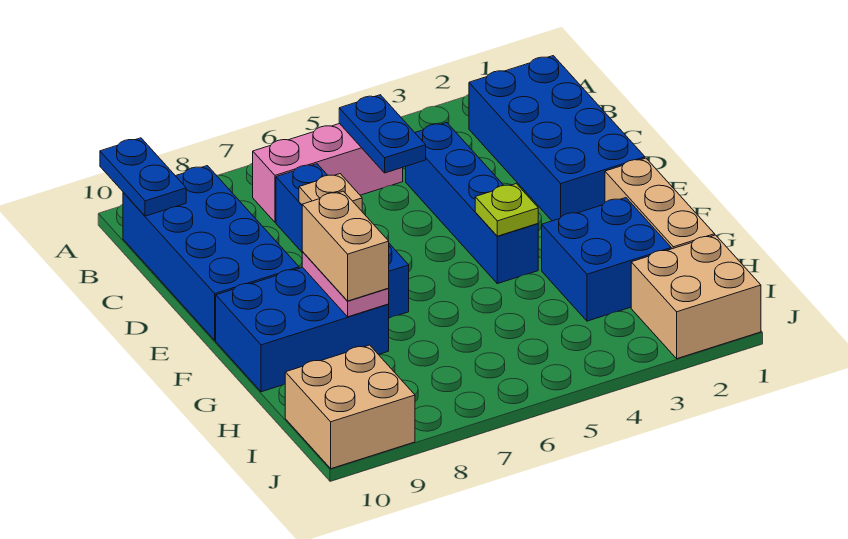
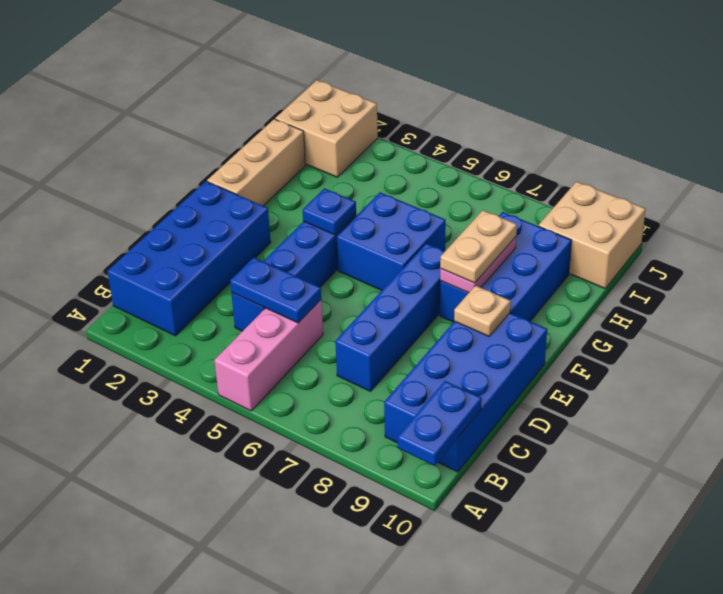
pink brick B5:B7 level 1 -> pink brick A5:C5 level 1
blue plate B5:C5 level 2 -> blue plate C4:C5 level 2
tan plate D7 level 2 -> tan plate E9 level 2
lime plate F4 level 2 -> blue plate F4 level 2
blue brick F8:G10 level 1 -> blue brick F8:H9 level 1
tan brick F8:G8 level 3 -> tan plate F8:G8 level 3
blue brick G2:H3 level 1 -> blue brick F5:G6 level 1

